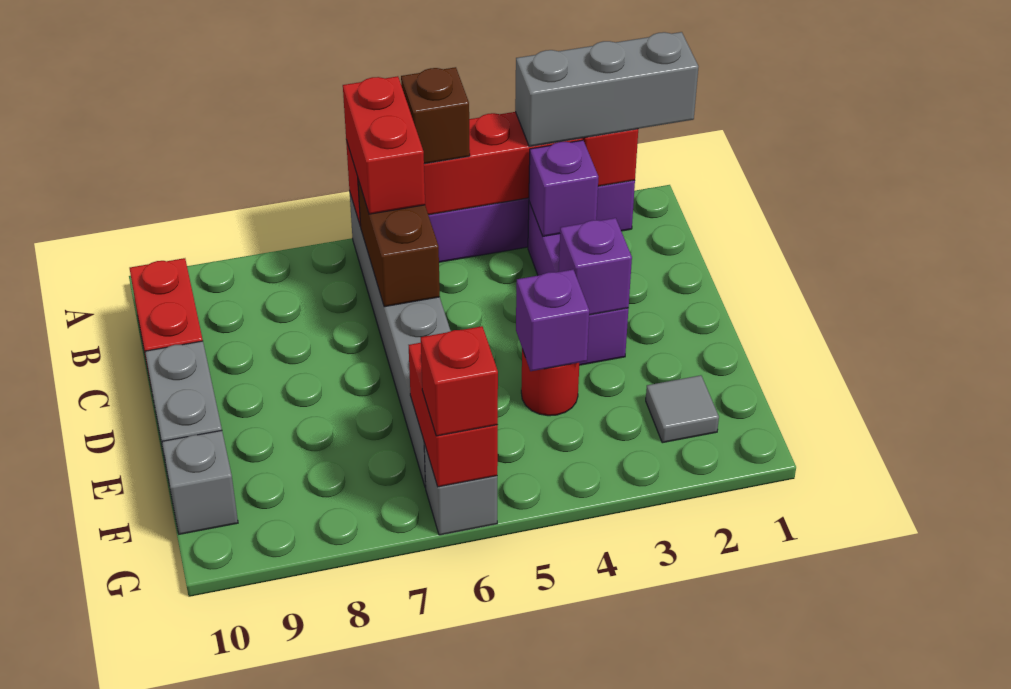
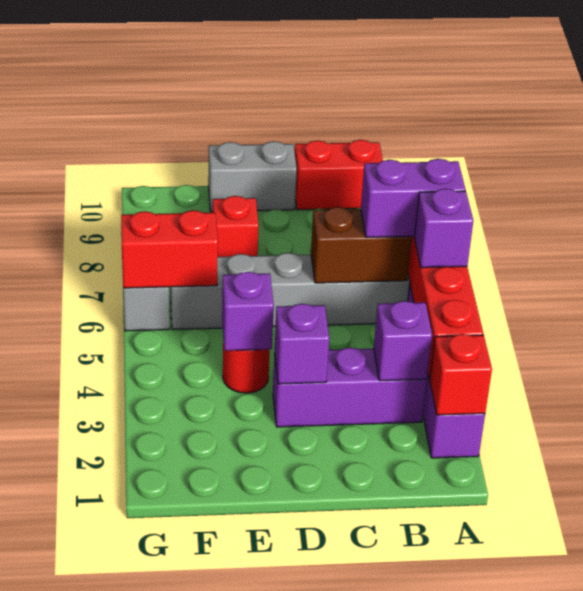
grey brick A1:A3 level 3 -> none
brown brick A5 level 3 -> purple brick A5 level 3
red brick A6:B6 level 3 -> purple brick A6:B6 level 3
grey tile F2 level 1 -> none
grey brick F10 level 1 -> none
red brick G6 level 3 -> red brick E8 level 1

